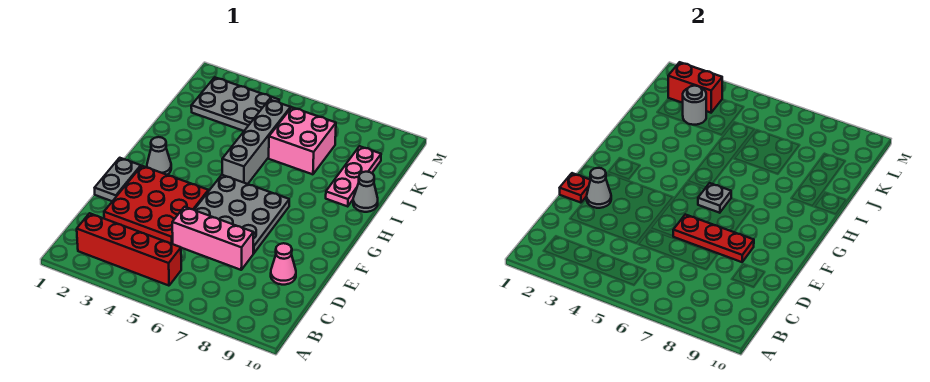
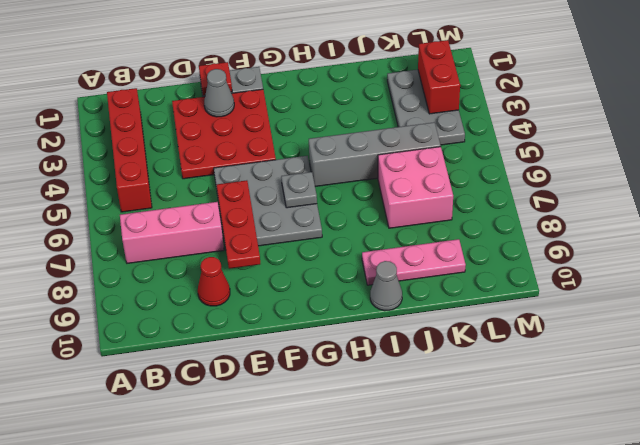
pink brick D5:D7 level 1 -> pink brick B7:D7 level 1
pink cone D9 level 1 -> red cone D9 level 1
grey cone G2 level 1 -> none
grey round brick K3 level 2 -> none

